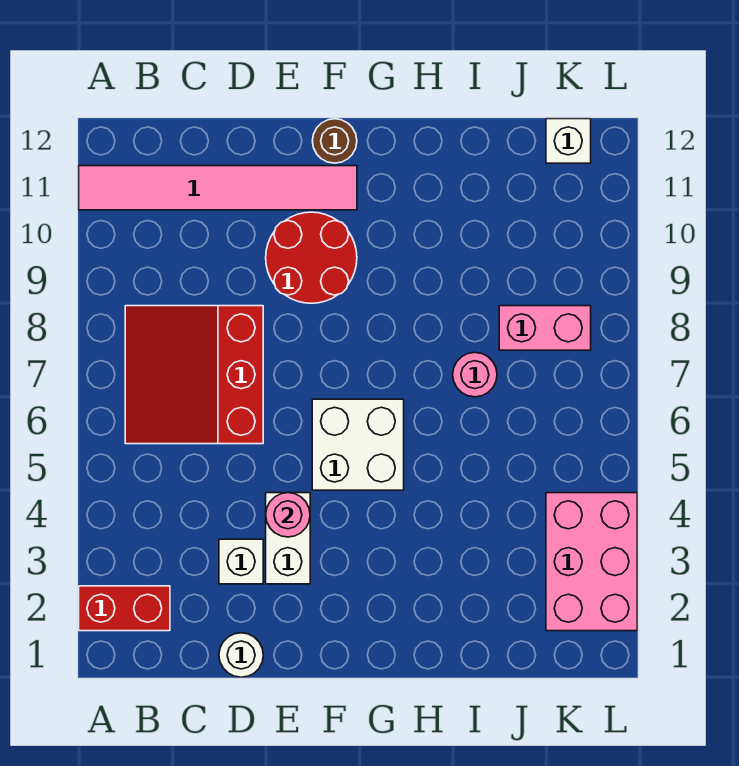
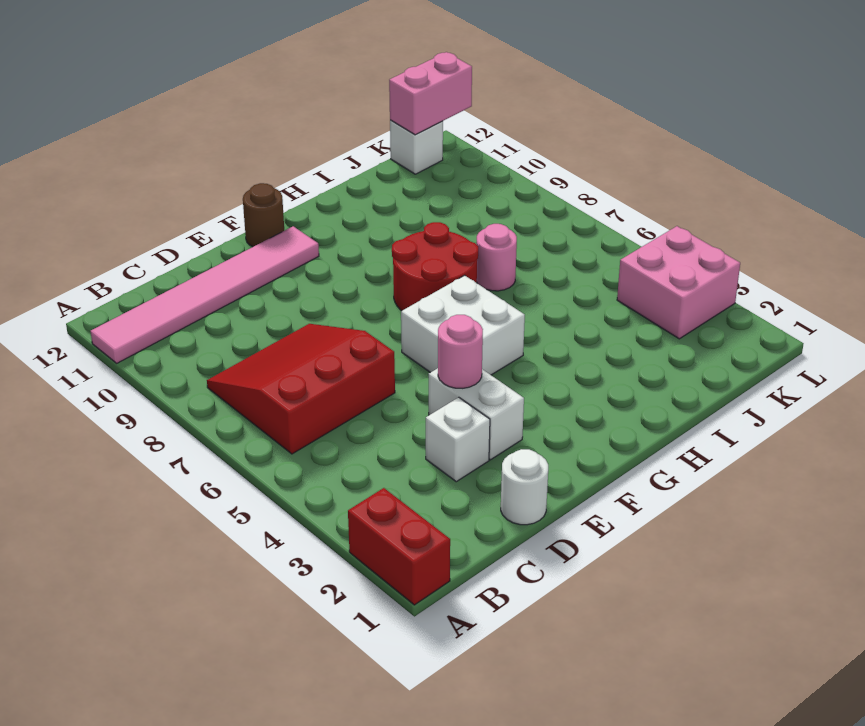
red brick A2:B2 level 1 -> red brick A1:A2 level 1
red slope B6:D8 level 1 top D -> red slope B6:D8 level 1 top 6
red round brick E9:F10 level 1 -> red round brick G7:H8 level 1
pink brick J8:K8 level 1 -> pink brick K12:L12 level 2
pink brick K2:L4 level 1 -> pink brick K3:L4 level 1

